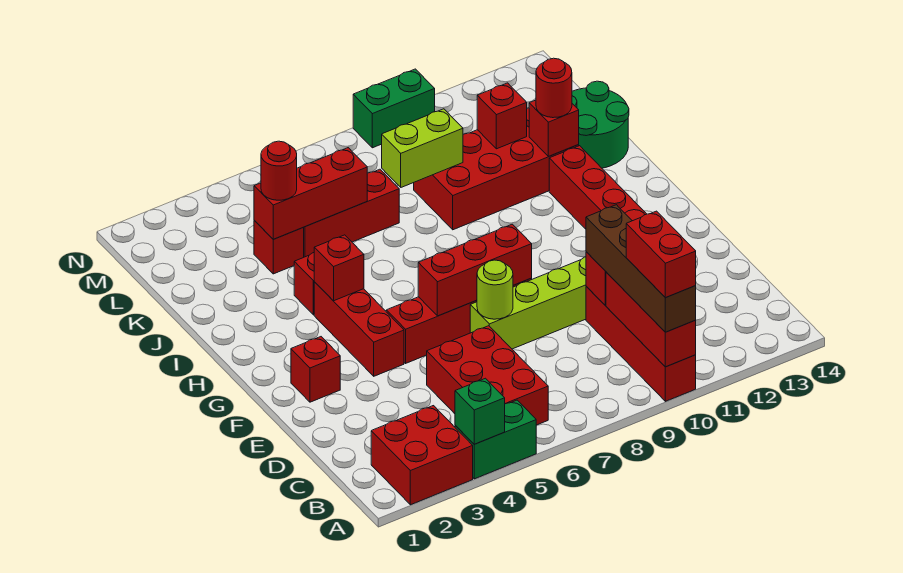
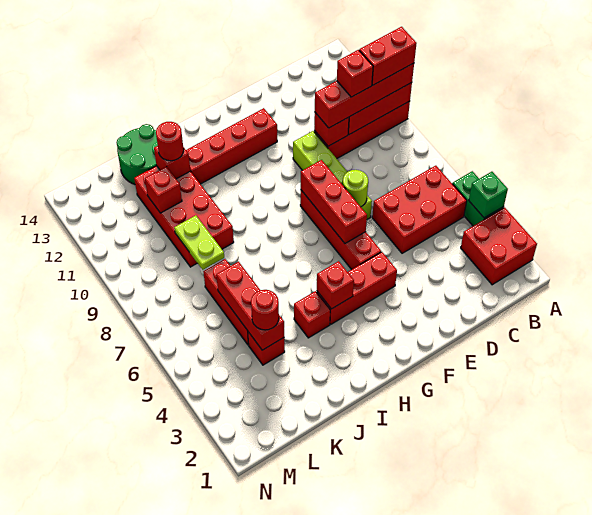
brown brick A10:D10 level 3 -> red brick A10:D10 level 3
red brick F2 level 1 -> red brick C10 level 4
lime brick K8:K9 level 2 -> lime plate K8:K9 level 2
green brick N9:N10 level 1 -> none

